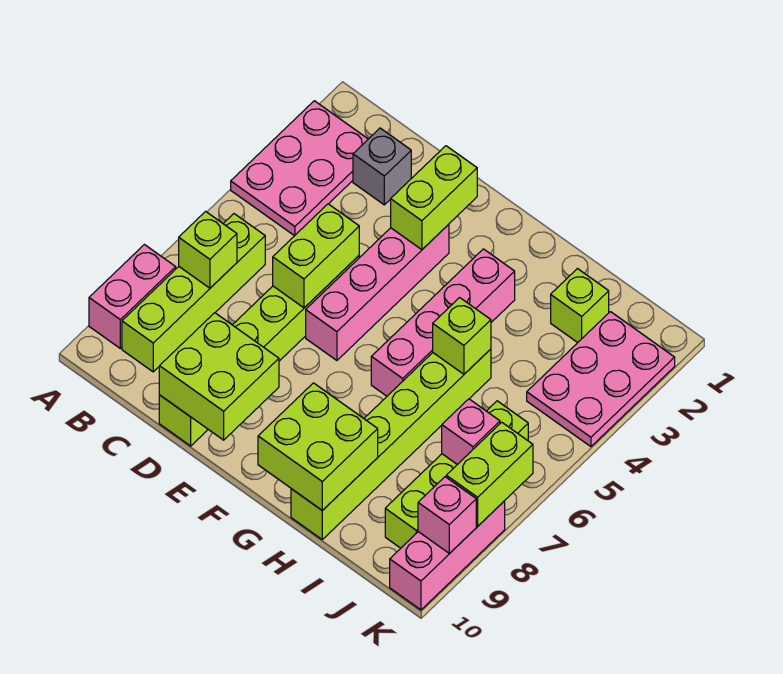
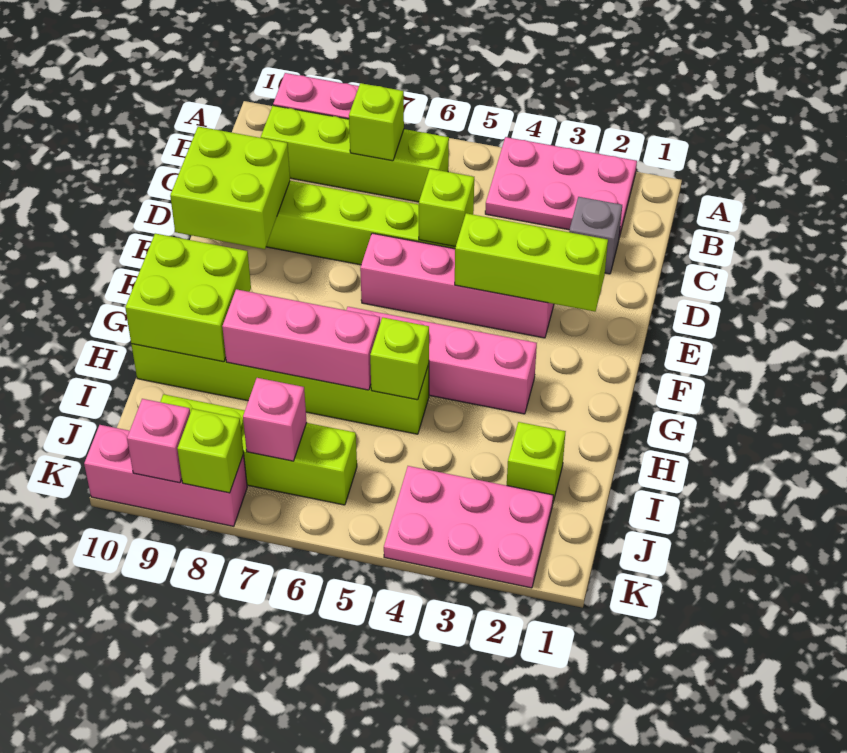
lime brick D5:D6 level 2 -> lime brick D5 level 2
lime brick E2:E3 level 2 -> lime brick E2:E4 level 2
none -> pink brick H6:H8 level 2
lime brick K7:K8 level 2 -> lime brick K8 level 2

